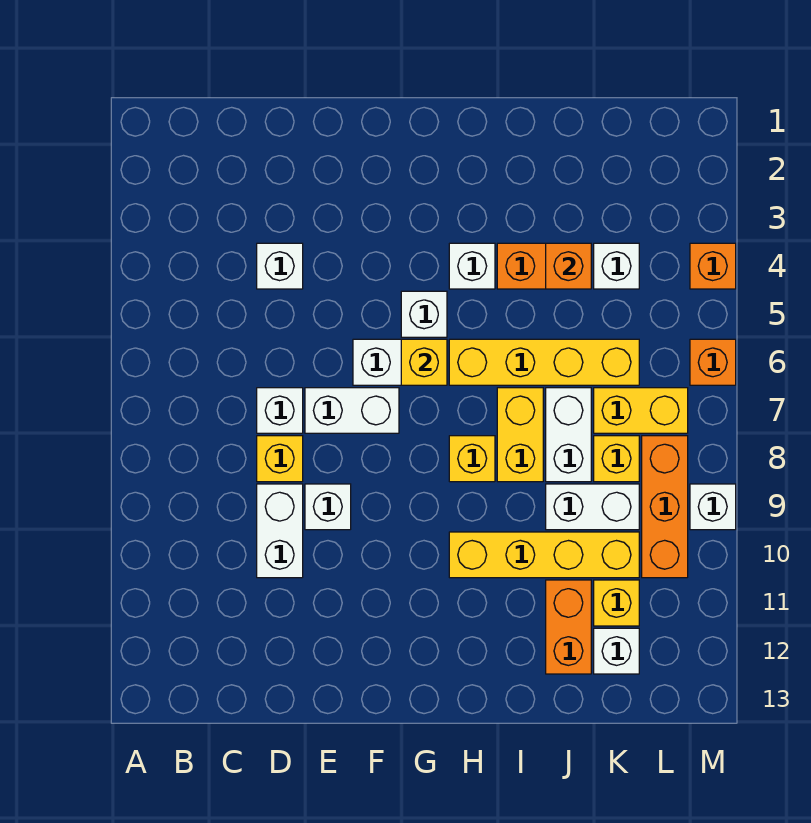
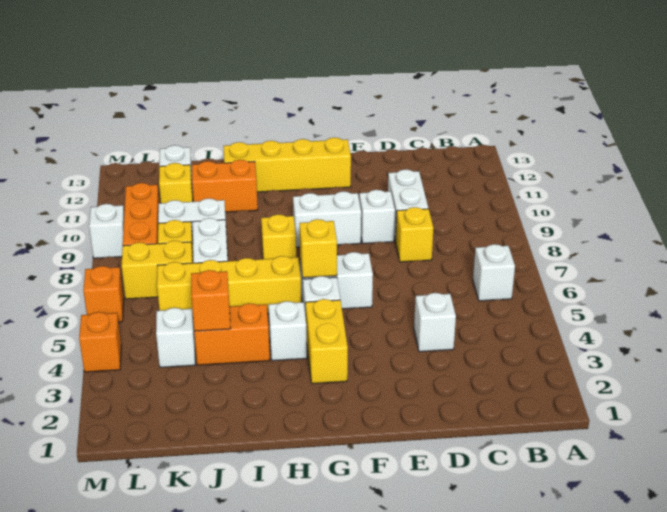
white brick D7 level 1 -> white brick B6 level 1
white brick E7:F7 level 1 -> white brick F9:G9 level 1
yellow brick H10:K10 level 1 -> yellow brick F12:I12 level 1
yellow brick I7:I8 level 1 -> yellow brick G3:G4 level 1
orange brick J11:J12 level 1 -> orange brick I11:J11 level 1

